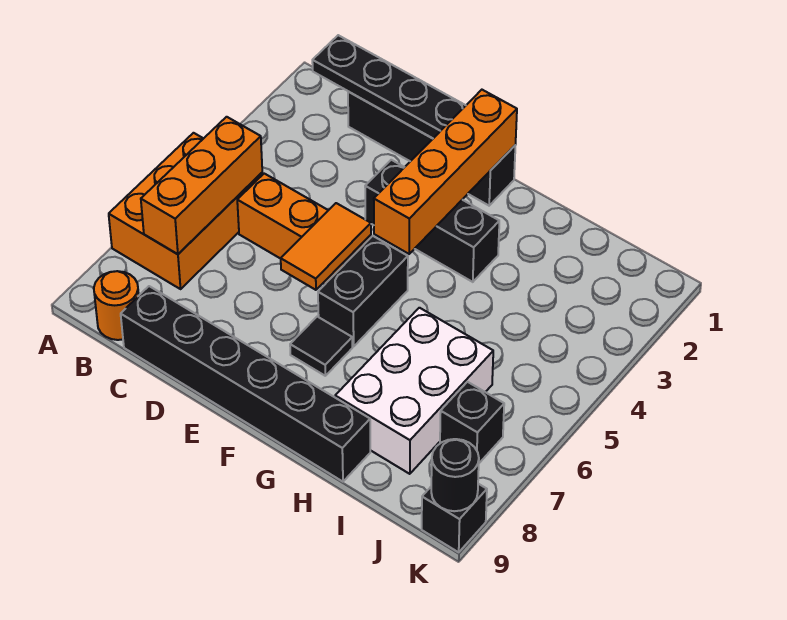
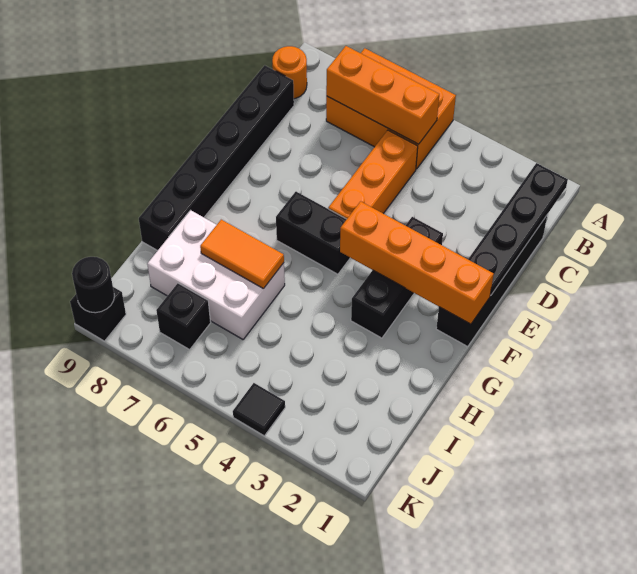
orange tile E5:E6 level 2 -> orange tile H6:H7 level 2
black tile F7 level 1 -> black tile K4 level 1

